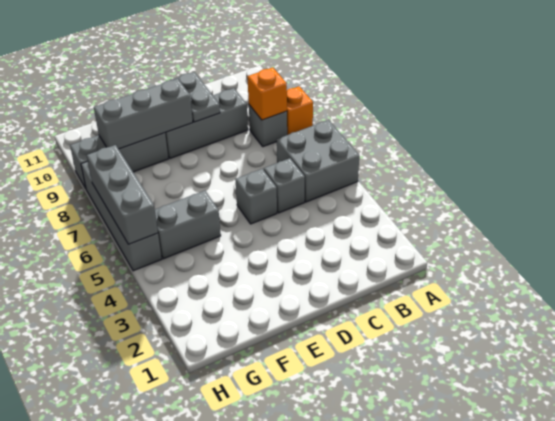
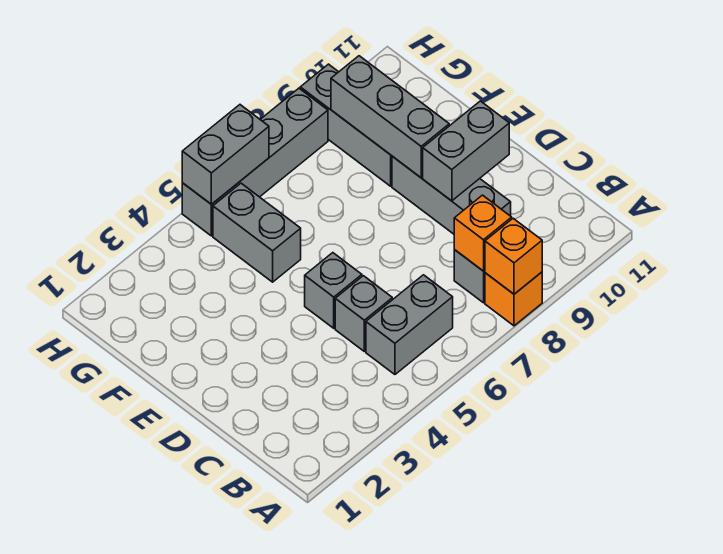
grey brick A5:B6 level 1 -> grey brick B5:B6 level 1
none -> orange brick A8 level 2
grey plate D9:D10 level 2 -> grey brick D9:D10 level 2
grey brick H5:H7 level 2 -> grey brick H5:H6 level 2

